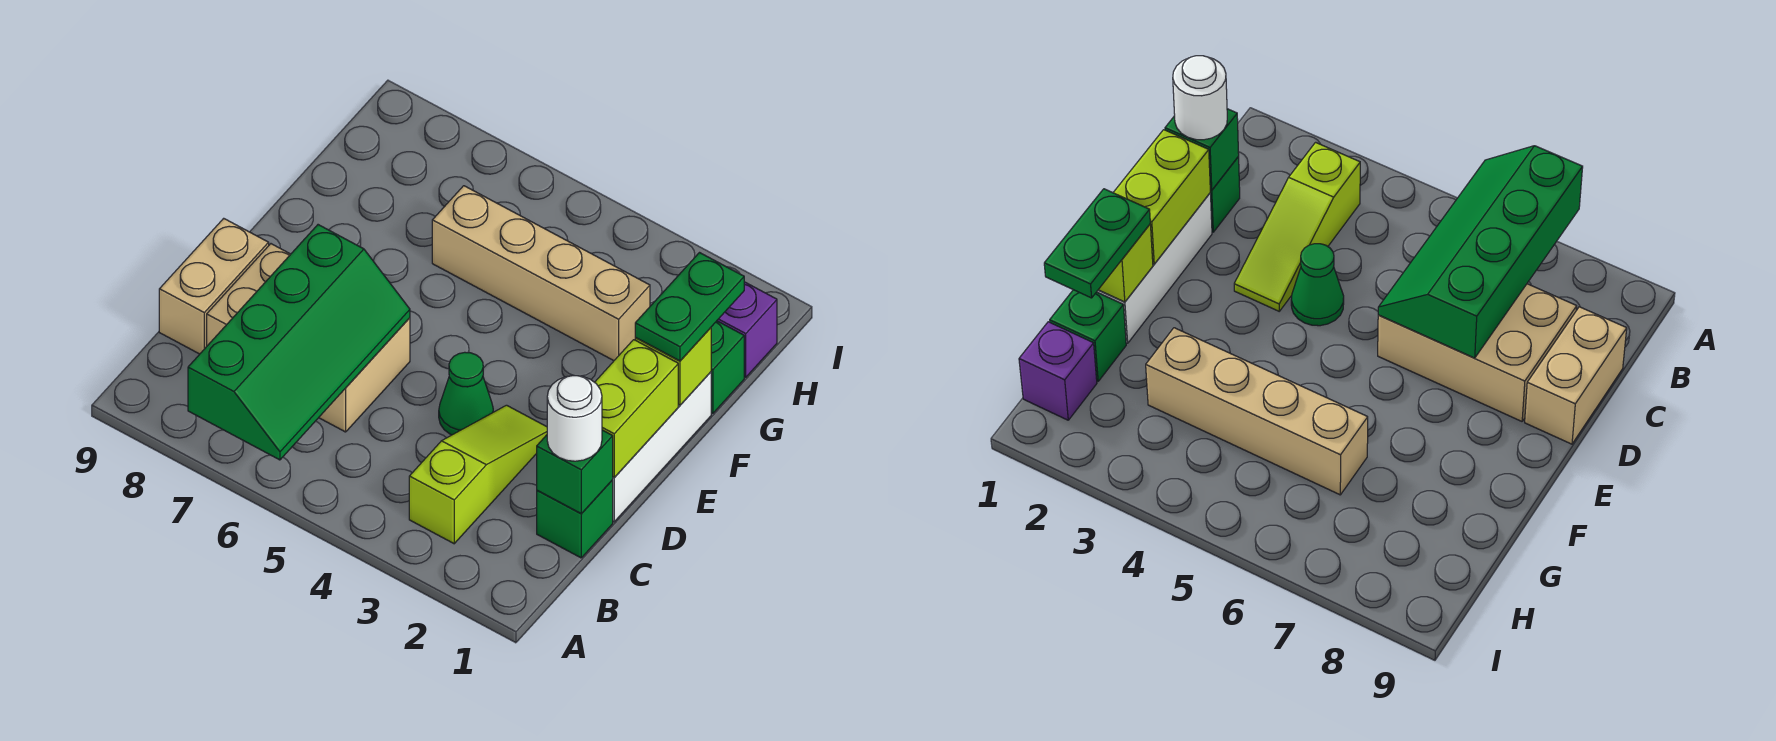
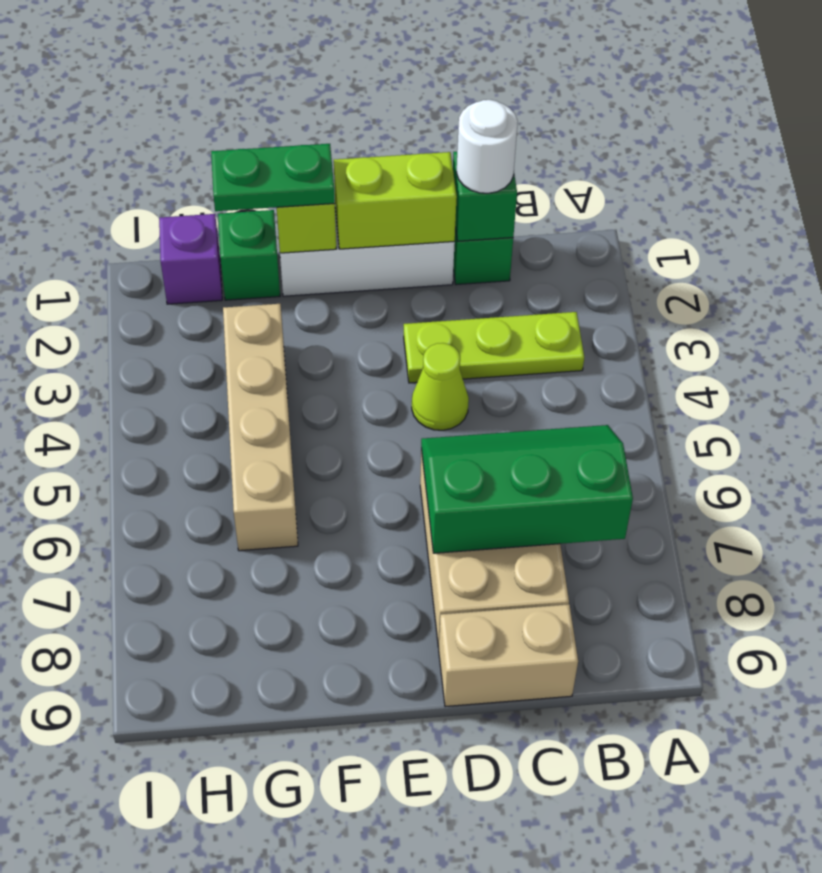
green slope A6:D7 level 2 top 7 -> green slope B6:D7 level 2 top 7
lime slope B3:D3 level 1 top B -> lime plate B3:D3 level 1
green cone D4 level 1 -> lime cone D4 level 1

